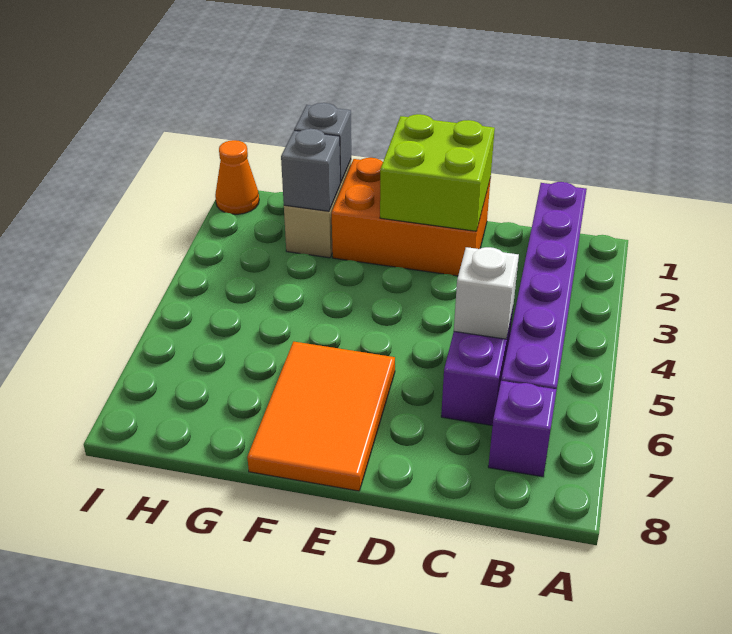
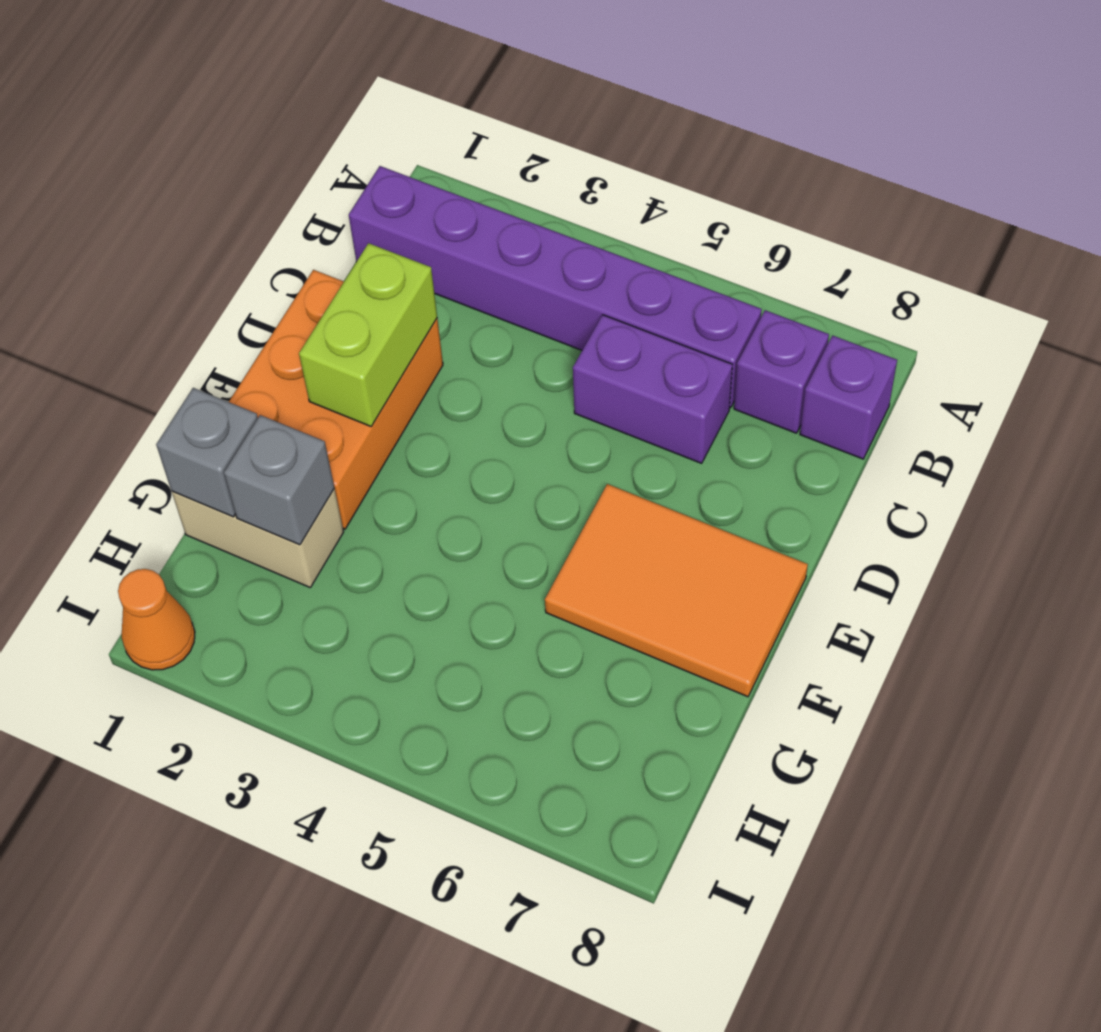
none -> purple brick B8 level 1
white brick C5 level 2 -> none
lime brick D1:E2 level 2 -> lime brick D2:E2 level 2

